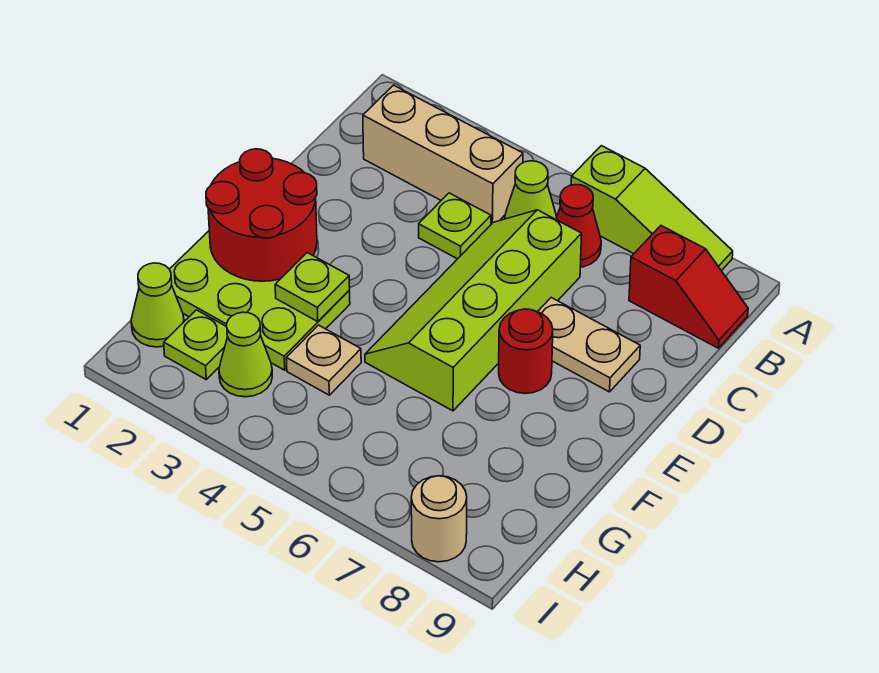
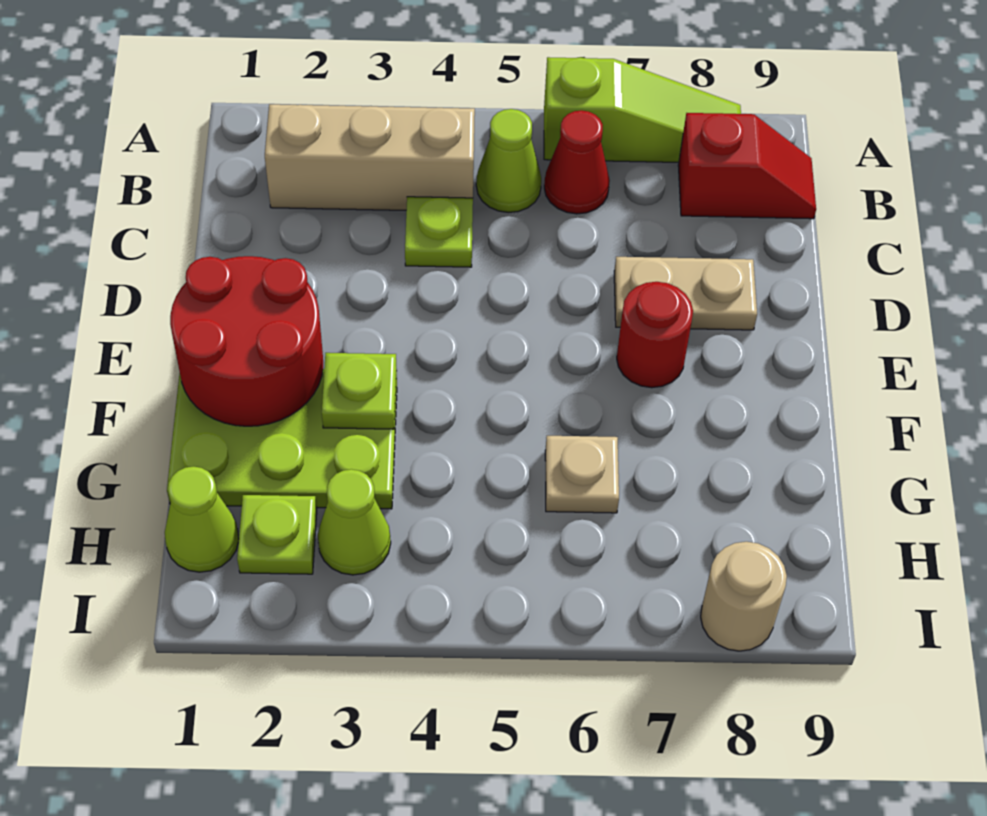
lime slope C5:F6 level 1 top 6 -> none
tan plate G4 level 1 -> tan plate G6 level 1

